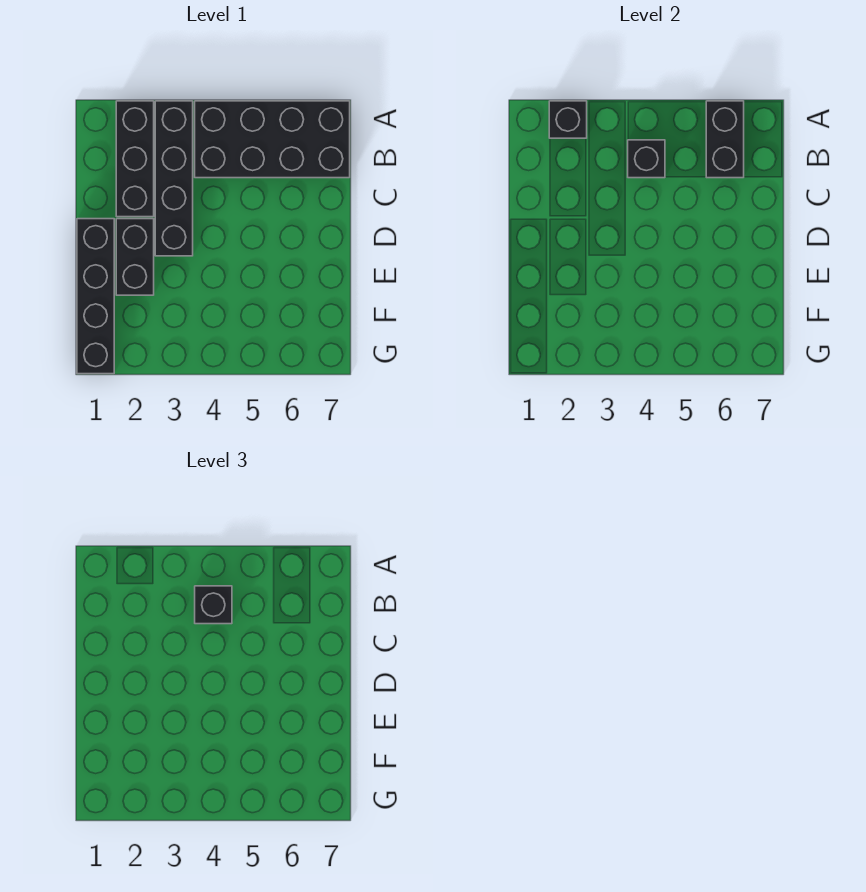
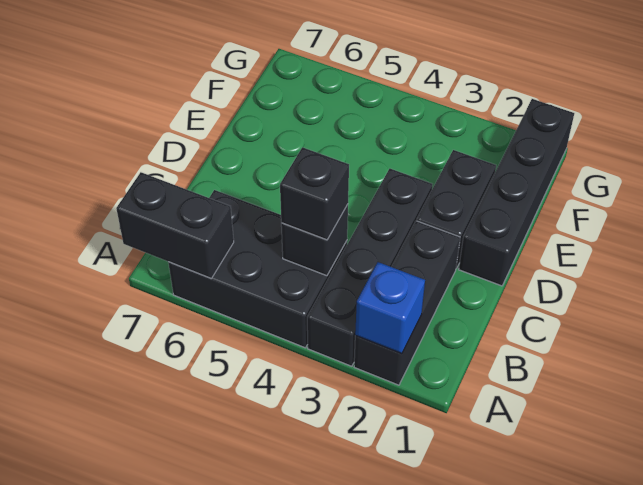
black brick A2 level 2 -> blue brick A2 level 2
black brick A4:B7 level 1 -> black brick A4:B6 level 1
black brick A6:B6 level 2 -> black brick A6:A7 level 2

